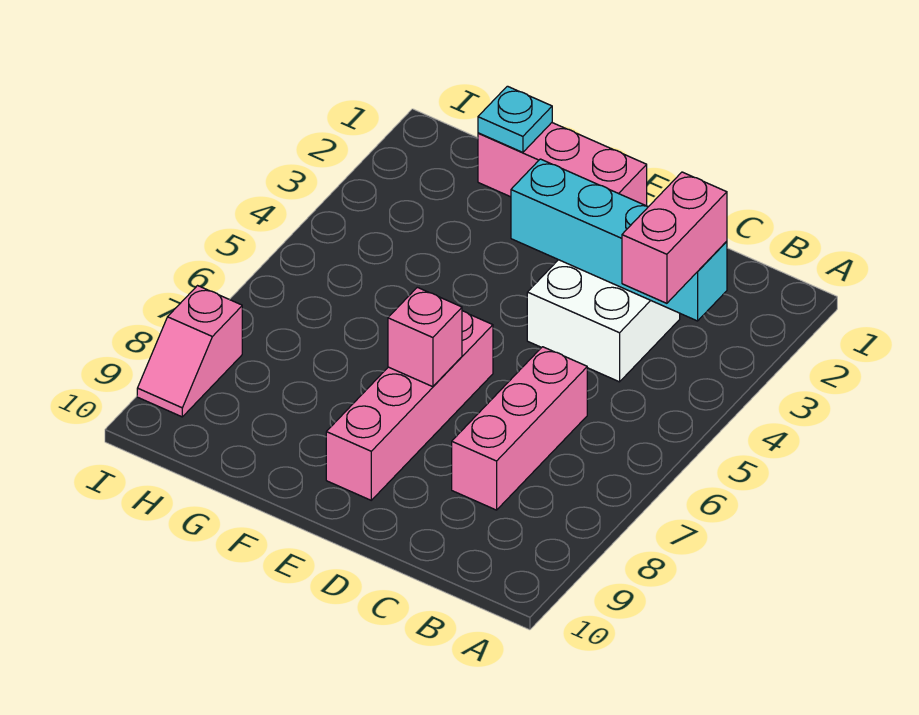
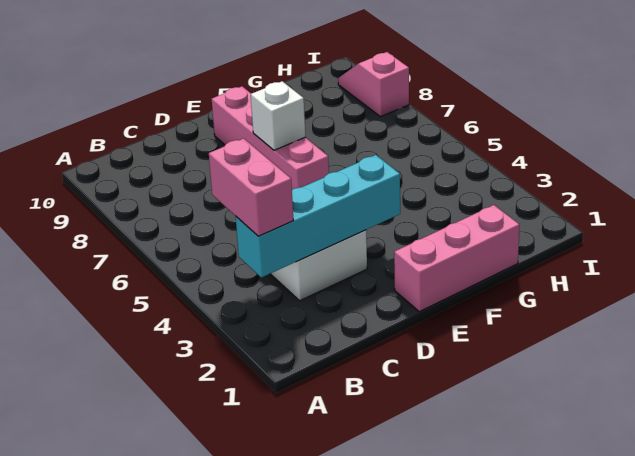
pink brick C6:C8 level 1 -> none
pink brick E7 level 2 -> white brick E7 level 2
cyan plate G1 level 2 -> none

